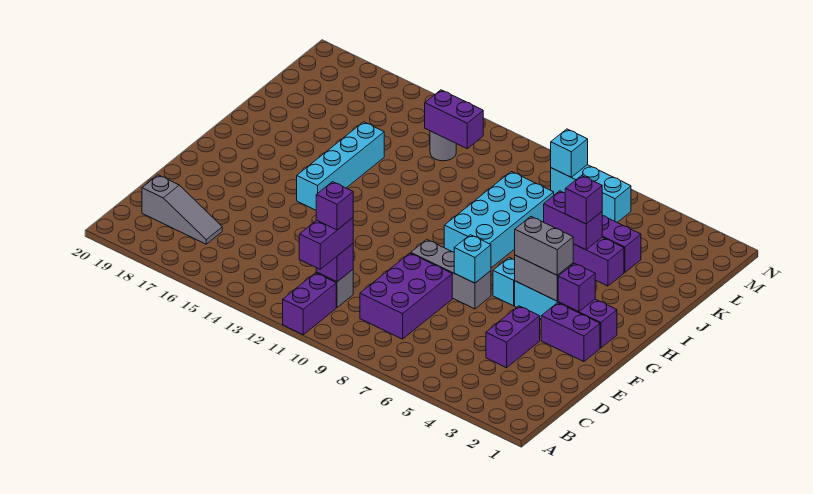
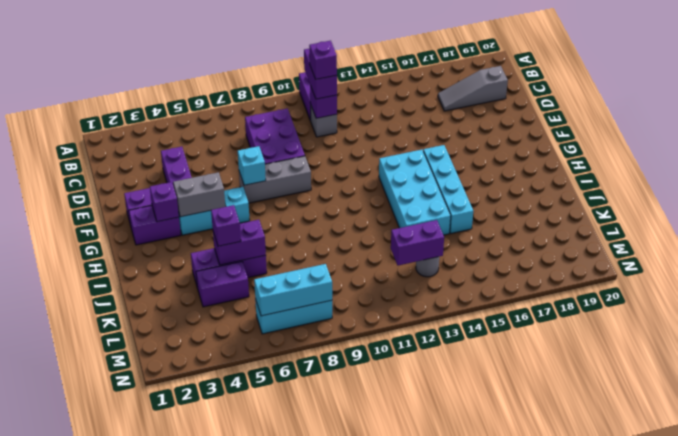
grey brick G4:G5 level 3 -> none
cyan brick H8:K9 level 1 -> cyan brick G13:J14 level 1
cyan brick M8 level 2 -> cyan brick M6:M8 level 2

